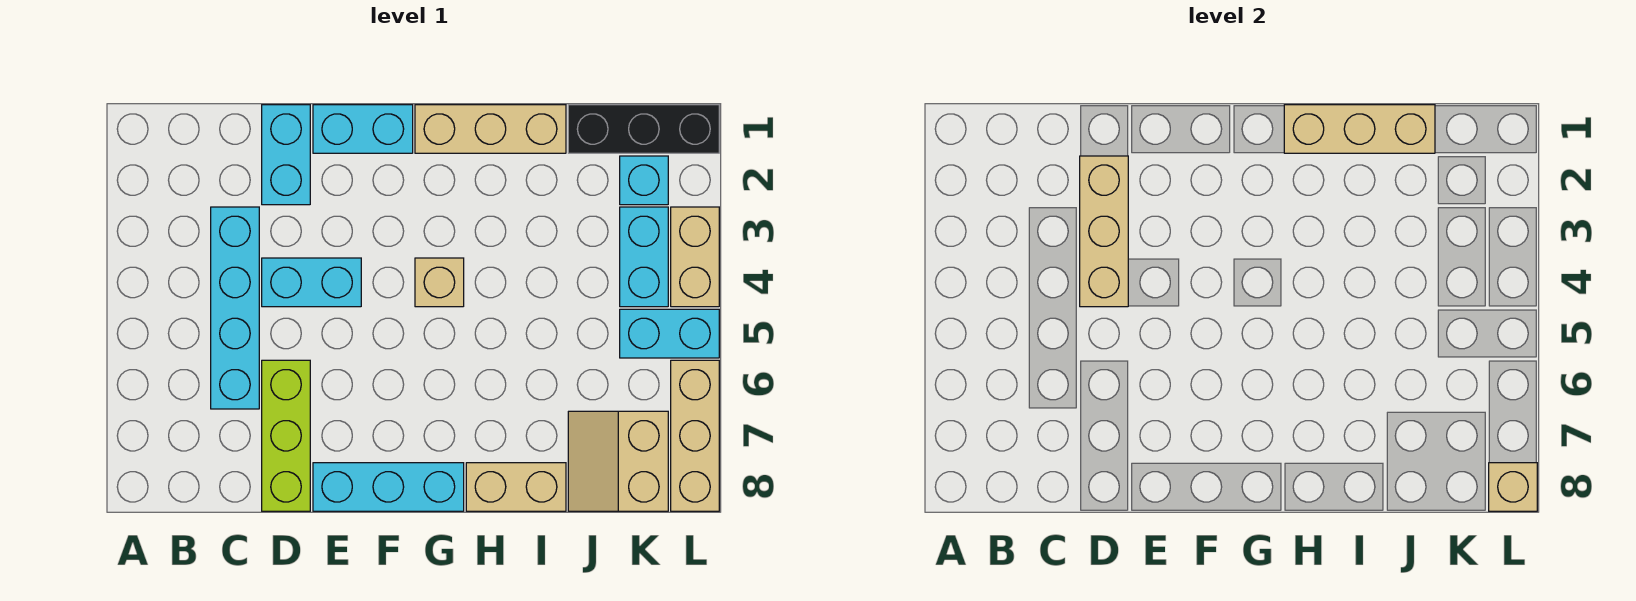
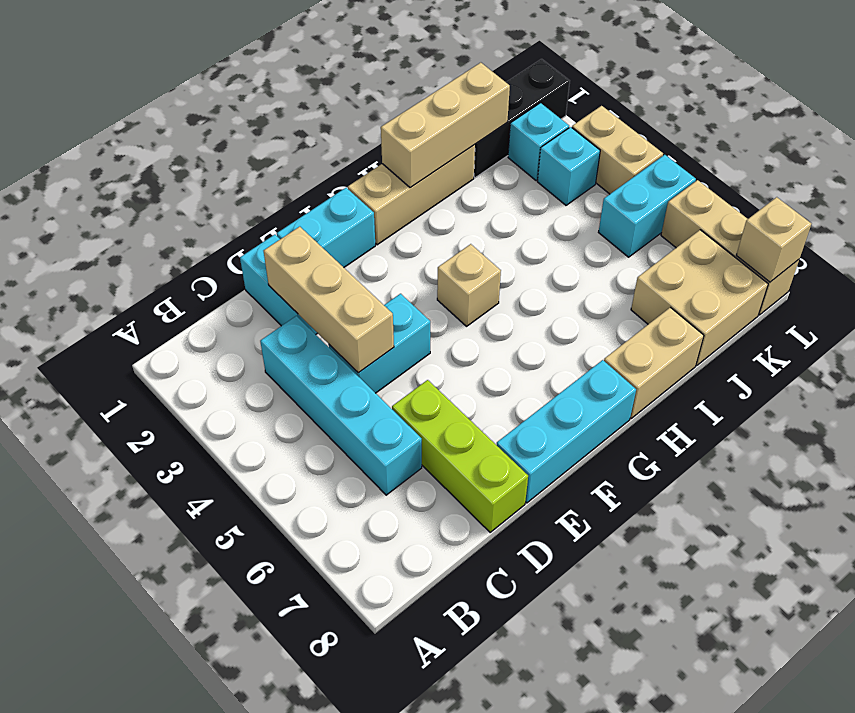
tan slope J7:K8 level 1 top K -> tan brick J7:K8 level 1
cyan brick K3:K4 level 1 -> cyan brick K3 level 1

